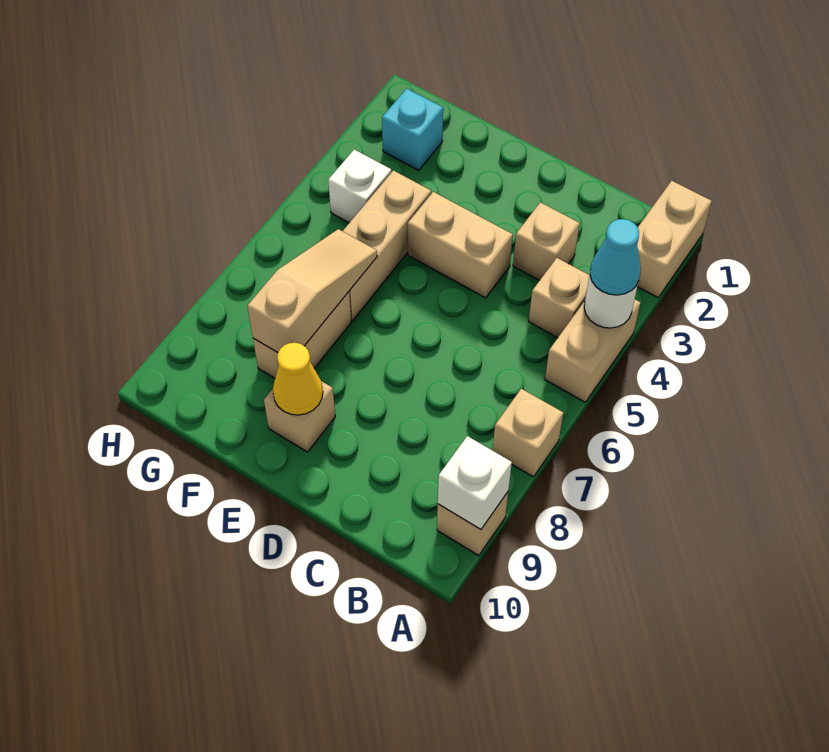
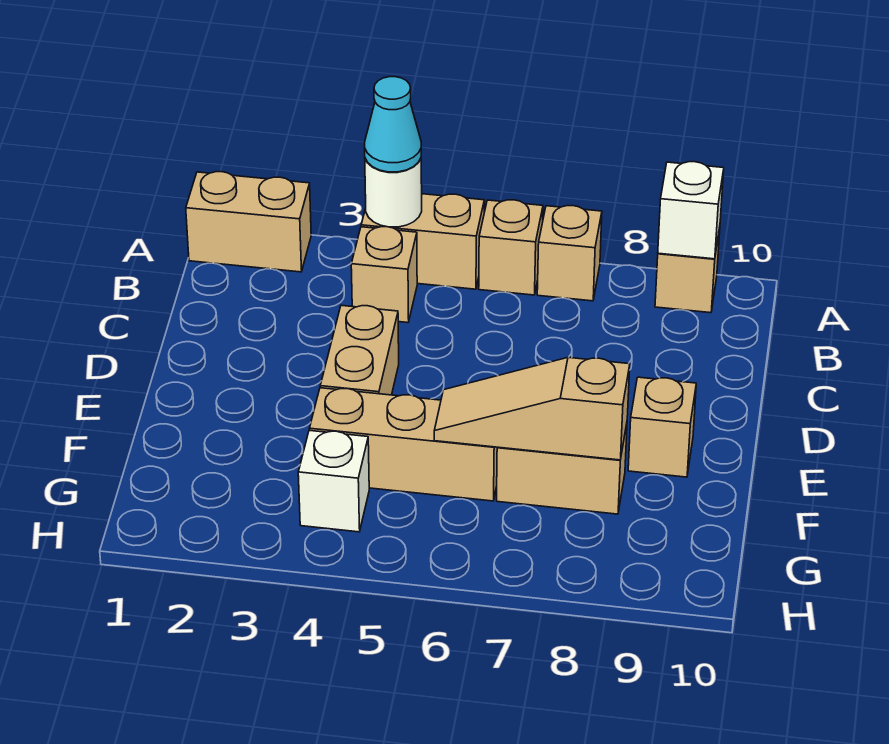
tan brick C3 level 1 -> tan brick A6 level 1
yellow cone E9 level 2 -> none
cyan brick G2 level 1 -> none

